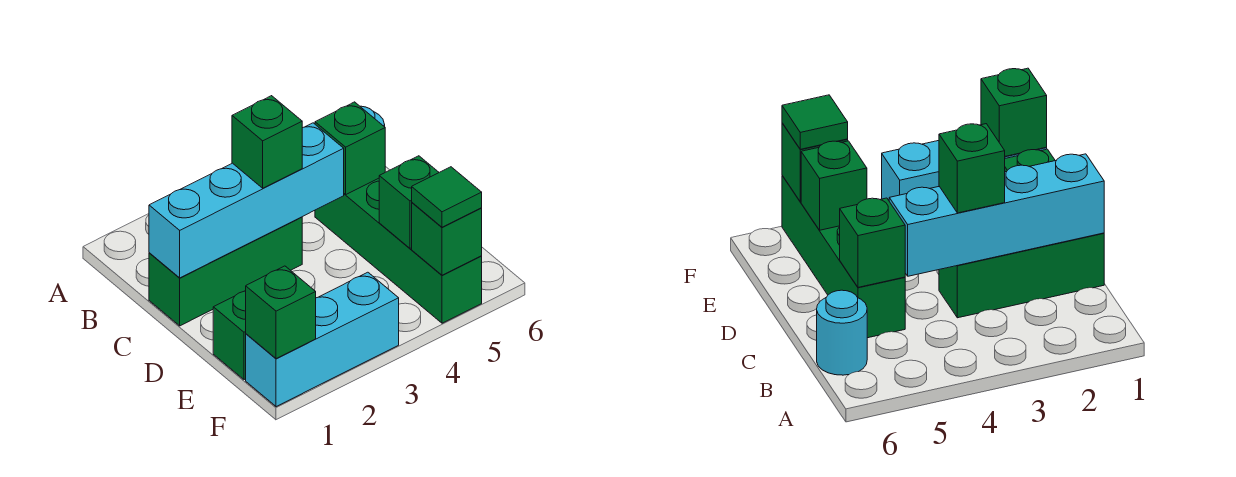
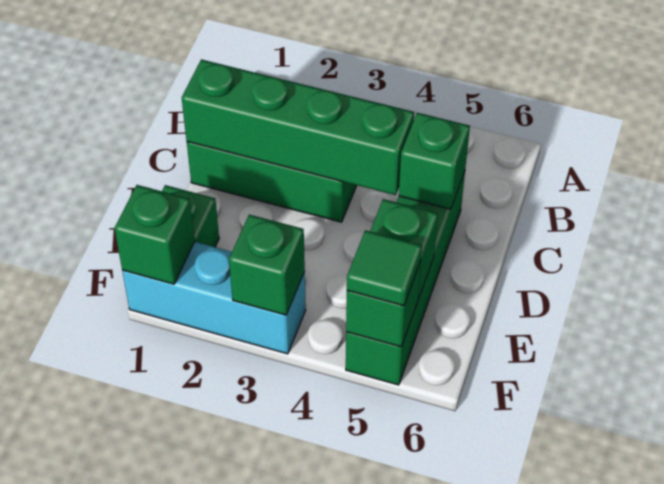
cyan round brick B6 level 1 -> none
cyan brick C1:C4 level 2 -> green brick C1:C4 level 2
green brick C3 level 3 -> green brick F3 level 2

